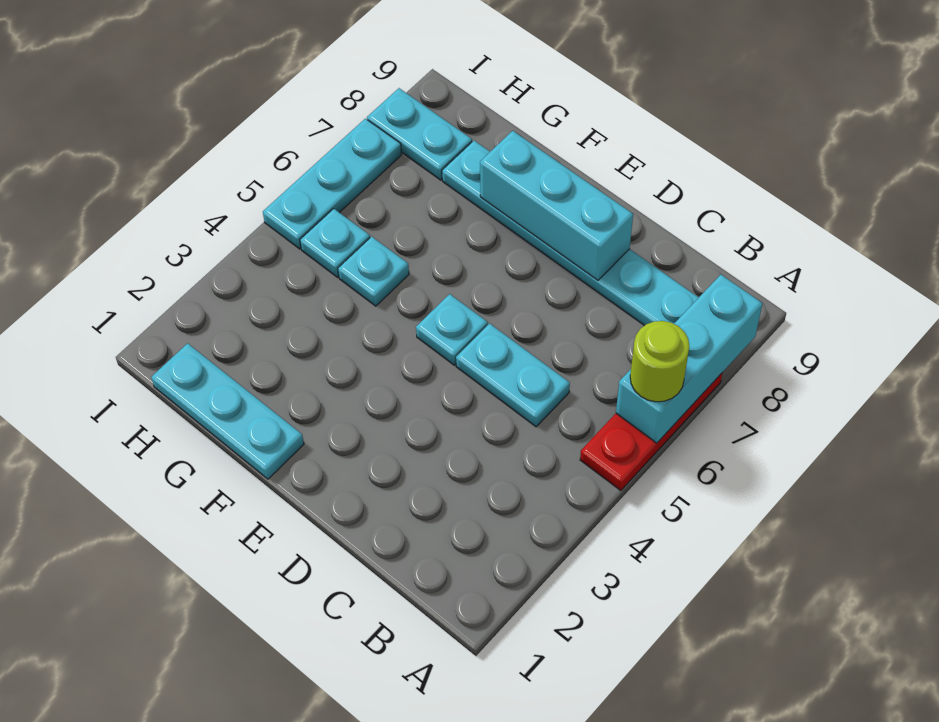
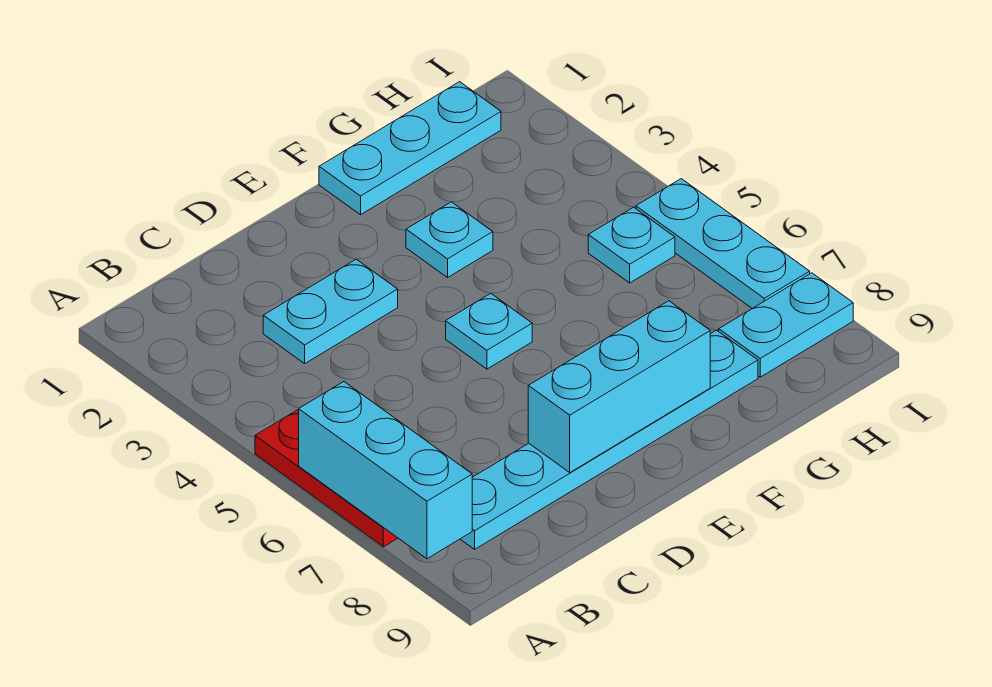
lime round brick A6 level 3 -> none
cyan plate C5:D5 level 1 -> cyan plate C3:D3 level 1
cyan plate G5 level 1 -> cyan plate F3 level 1

